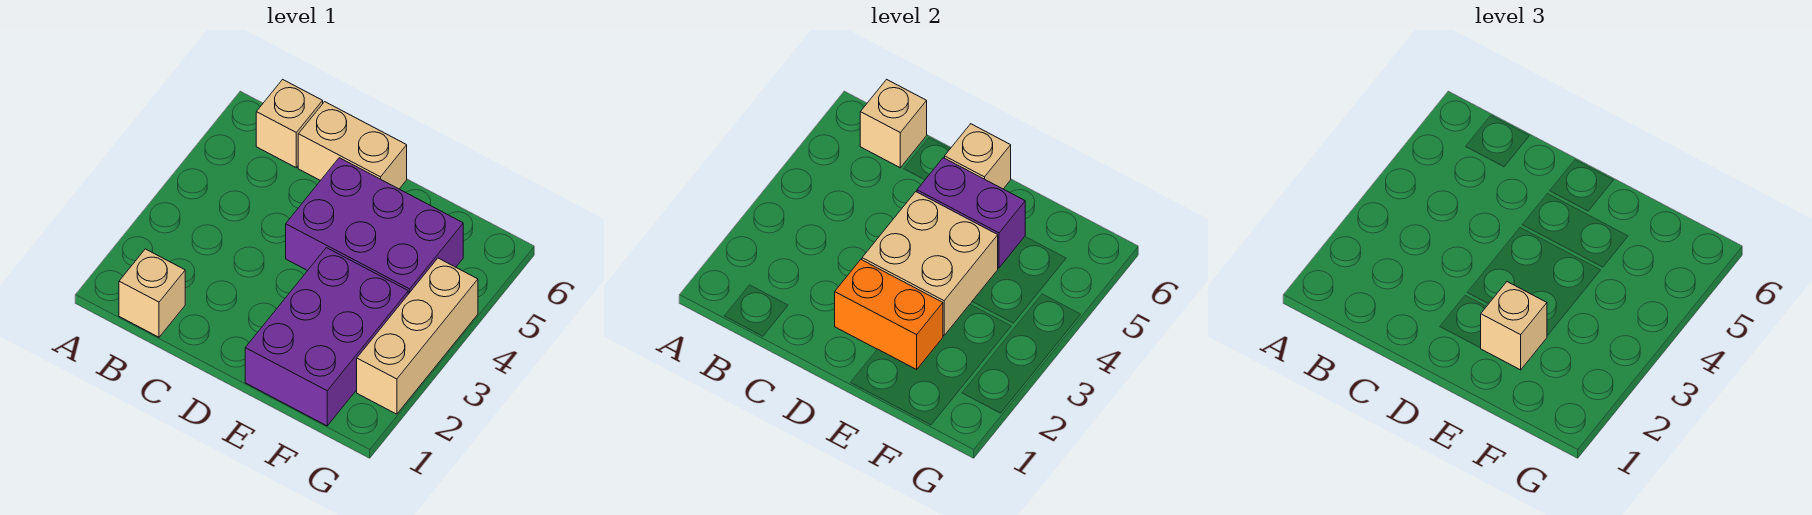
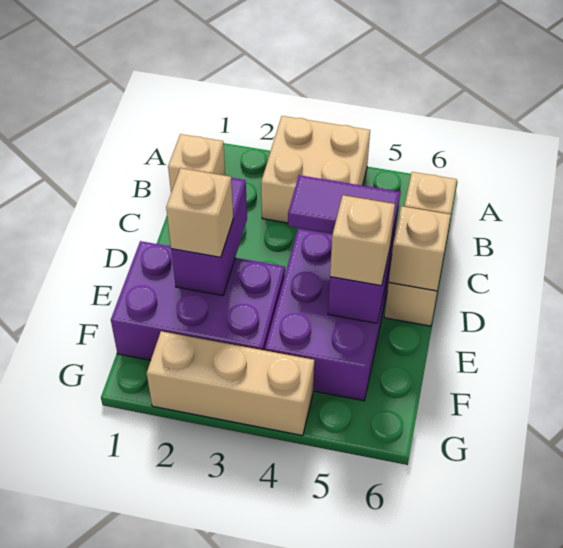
tan brick B6 level 2 -> tan brick E5 level 3
orange brick D2:E2 level 2 -> purple brick D2:E2 level 2
tan brick D3:E4 level 2 -> tan brick A3:B4 level 1
none -> purple tile D4:D5 level 3

